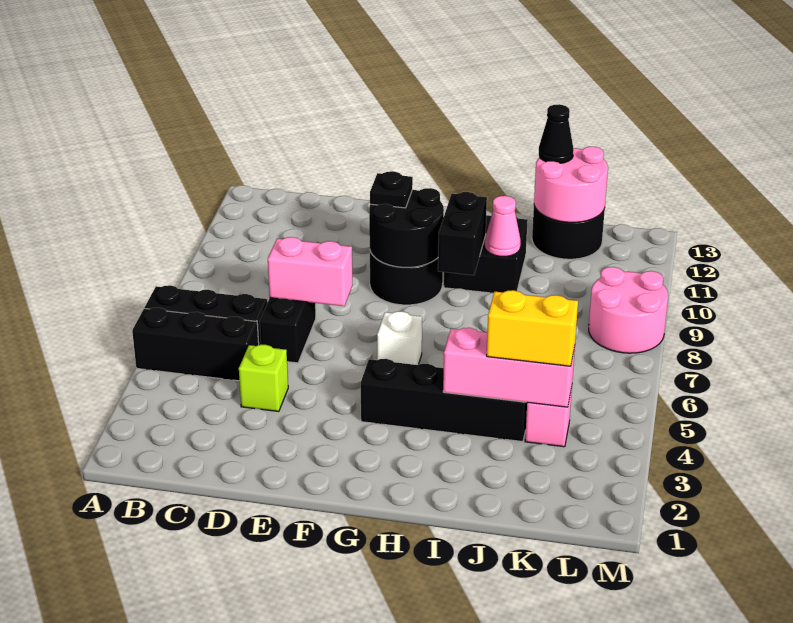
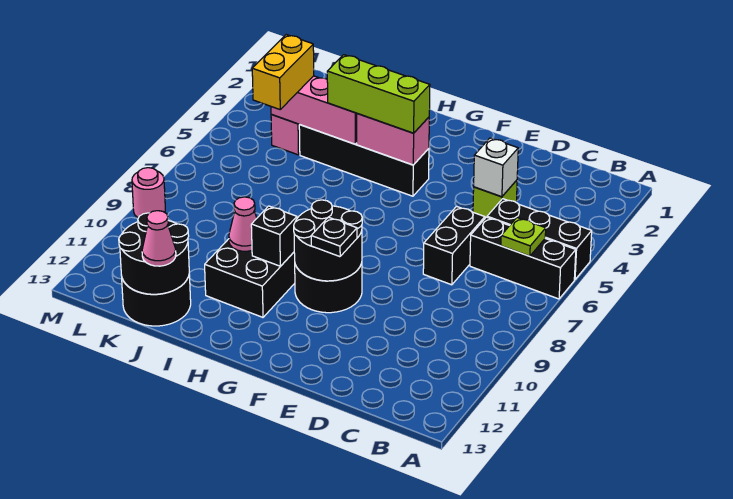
none -> lime plate B6 level 2
pink brick D7:E7 level 2 -> pink brick G4:H4 level 2
none -> lime brick G4:I4 level 3
white brick G6 level 1 -> white brick D4 level 2
black brick H9:H10 level 2 -> black brick H10 level 2
yellow brick J4:K4 level 3 -> yellow brick K4:K5 level 3
pink round brick J12:K13 level 2 -> black round brick J12:K13 level 2
black cone J13 level 3 -> pink cone J13 level 3
pink round brick L8:M9 level 1 -> pink round brick M9 level 1

